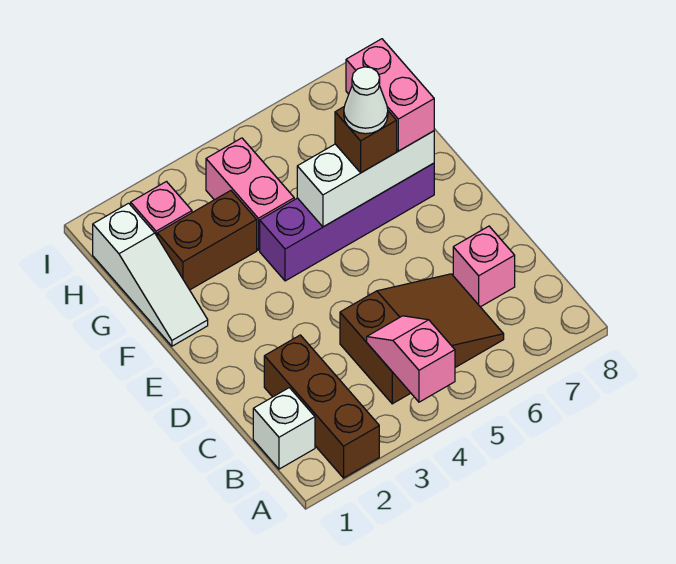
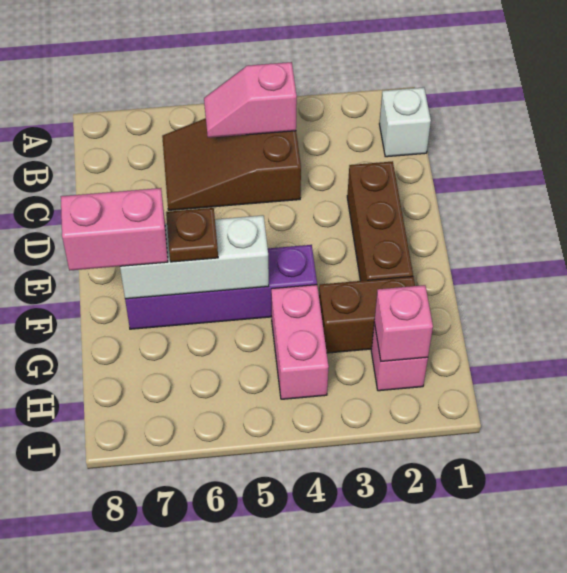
brown brick A2:C2 level 1 -> brown brick D2:F2 level 1
pink slope A4:B4 level 2 top A -> pink slope B4:B5 level 2 top 4
pink brick C7 level 1 -> pink brick H2 level 2
white slope F1:H1 level 1 top H -> none
brown brick F6 level 3 -> brown plate F6 level 3
white cone F6 level 4 -> none
pink brick F7:G7 level 3 -> pink brick F7:F8 level 3

